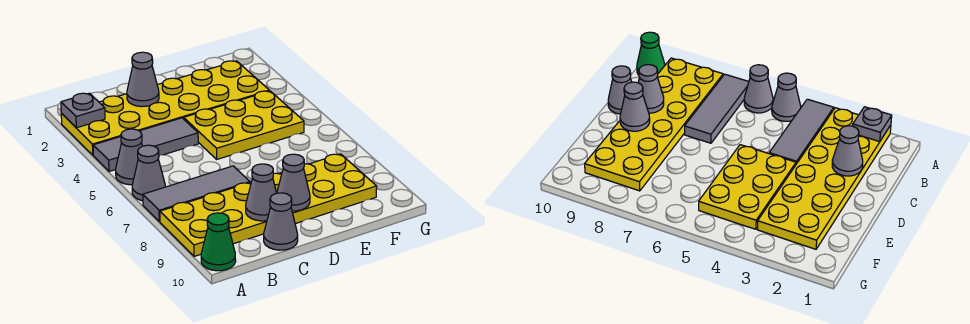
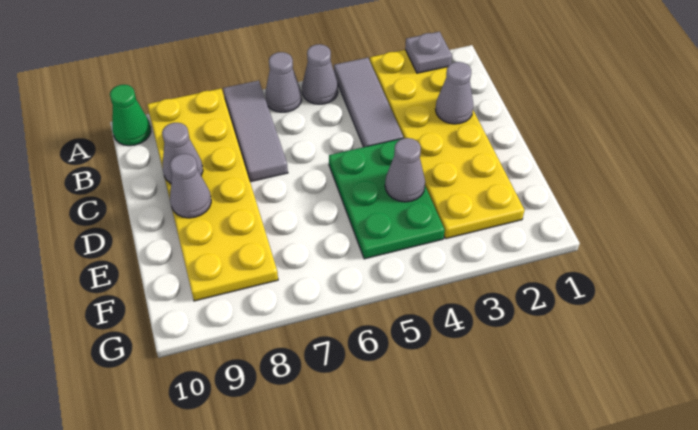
grey cone C10 level 1 -> grey cone E4 level 2
yellow plate D4:F5 level 1 -> green plate D4:F5 level 1

